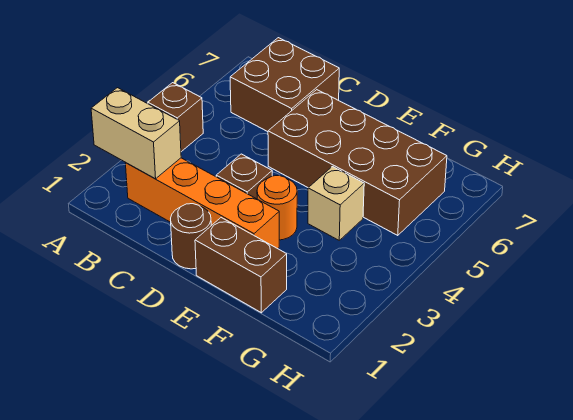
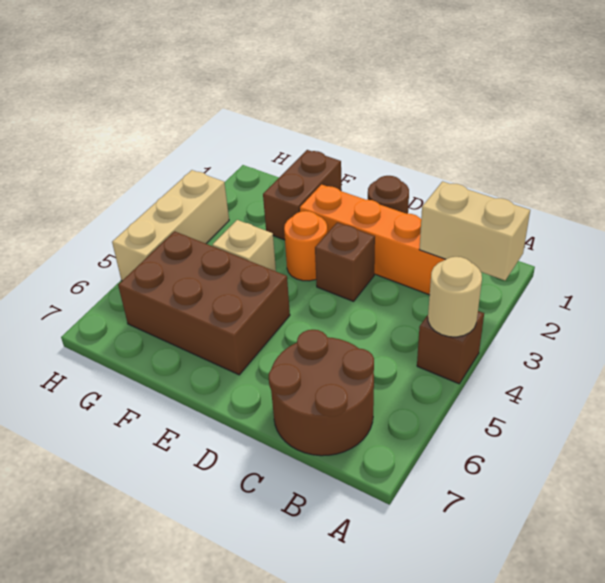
none -> tan round brick A4 level 2
brown brick B6:C7 level 1 -> brown round brick B6:C7 level 1
brown brick D5:G6 level 1 -> brown brick E5:G6 level 1
brown brick E1:F1 level 1 -> brown brick F1:F2 level 1
none -> tan brick H3:H5 level 1

